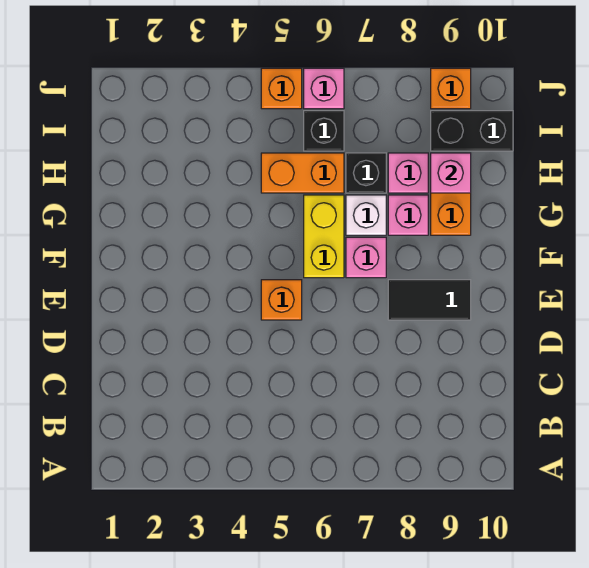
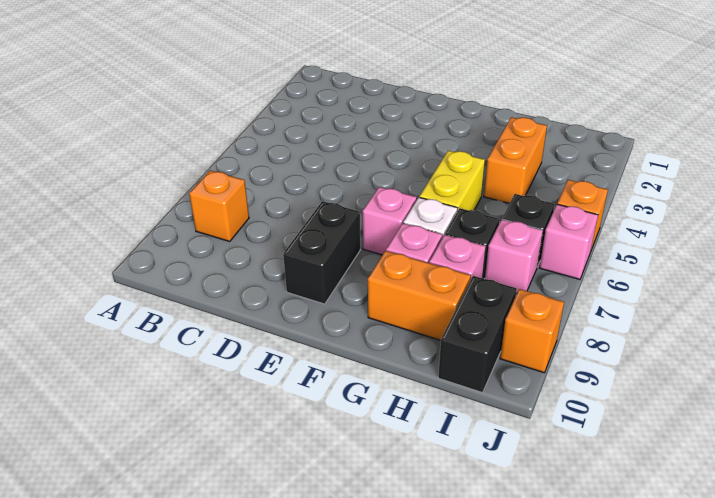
orange brick E5 level 1 -> orange brick B8 level 1
black tile E8:E9 level 1 -> black brick E8:E9 level 1
yellow brick F6:G6 level 1 -> yellow brick G5:G6 level 1
orange brick H5:H6 level 1 -> orange brick H3:H4 level 1
pink brick H9 level 2 -> pink brick I7 level 1

